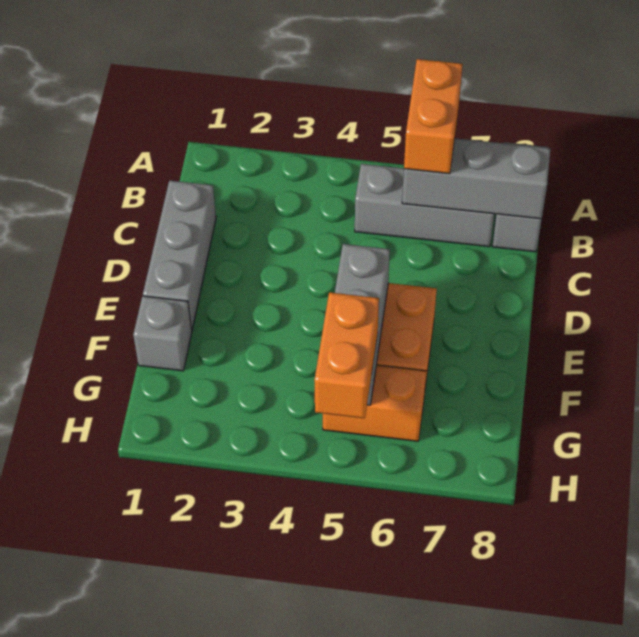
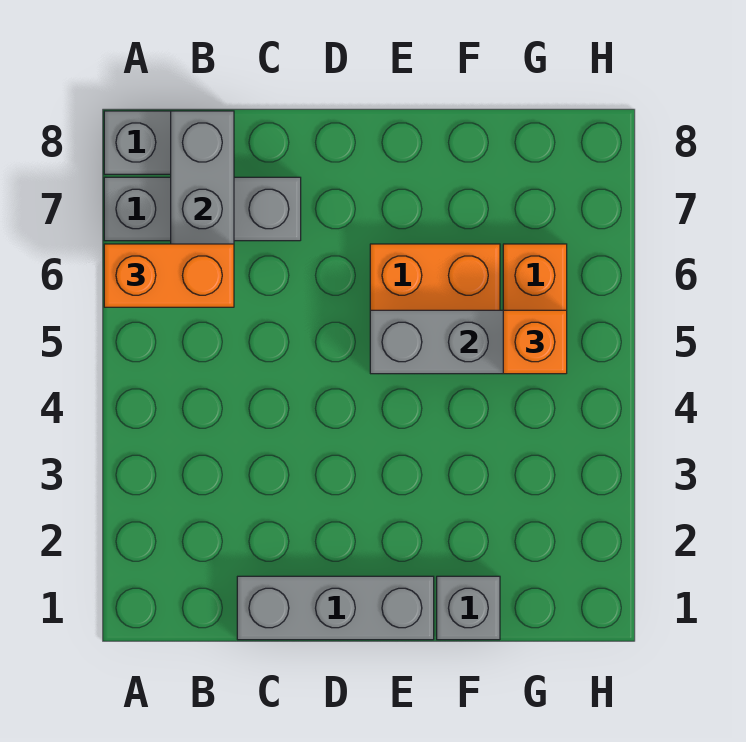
grey brick B5:B7 level 1 -> grey brick A7:C7 level 1
orange brick G5:H5 level 3 -> orange brick G5 level 3

